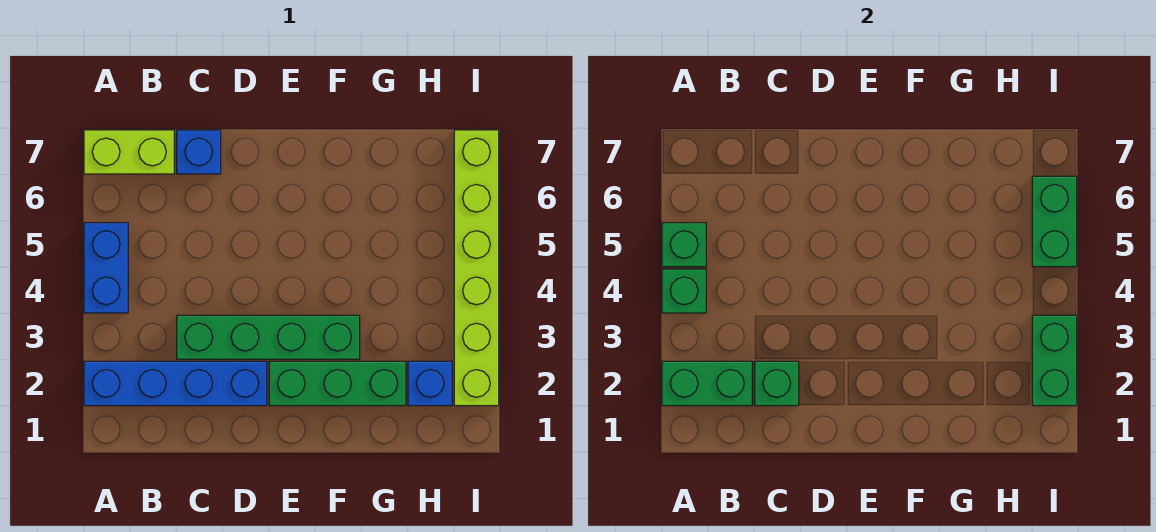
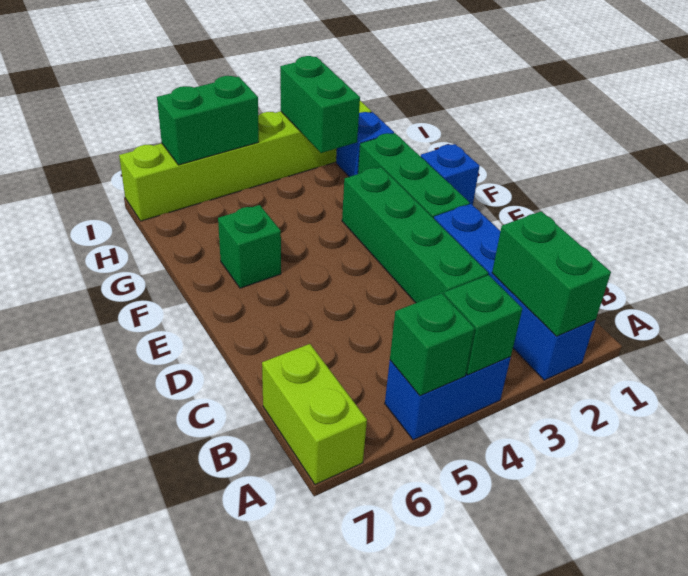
green brick C2 level 2 -> green brick F6 level 1
blue brick C7 level 1 -> blue brick F1 level 1
green brick I2:I3 level 2 -> green brick H3:I3 level 2

